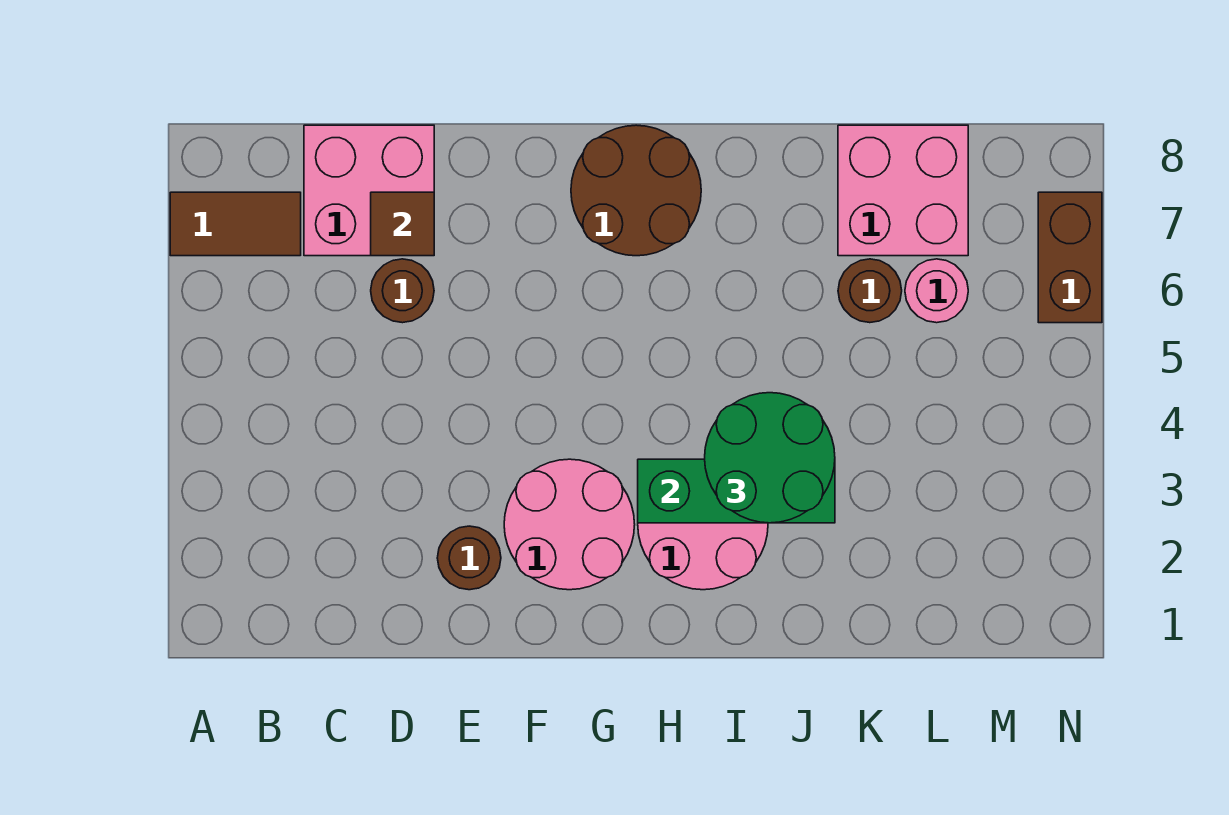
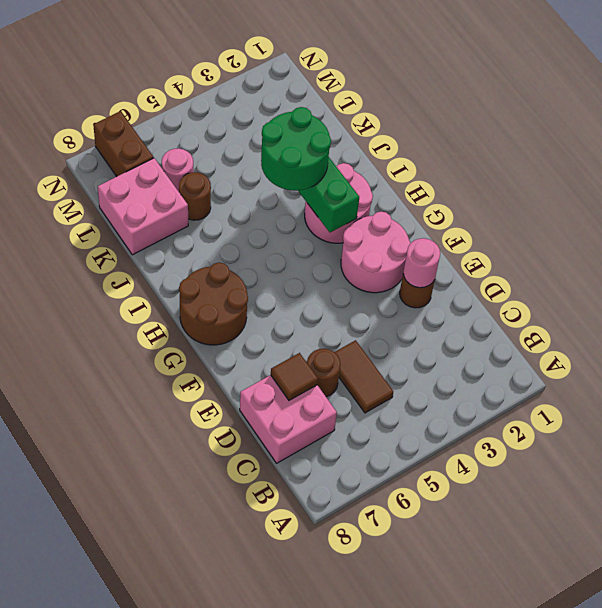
brown tile A7:B7 level 1 -> brown tile C5:D5 level 1
none -> pink round brick E2 level 2
brown brick N6:N7 level 1 -> brown brick M7:N7 level 1

